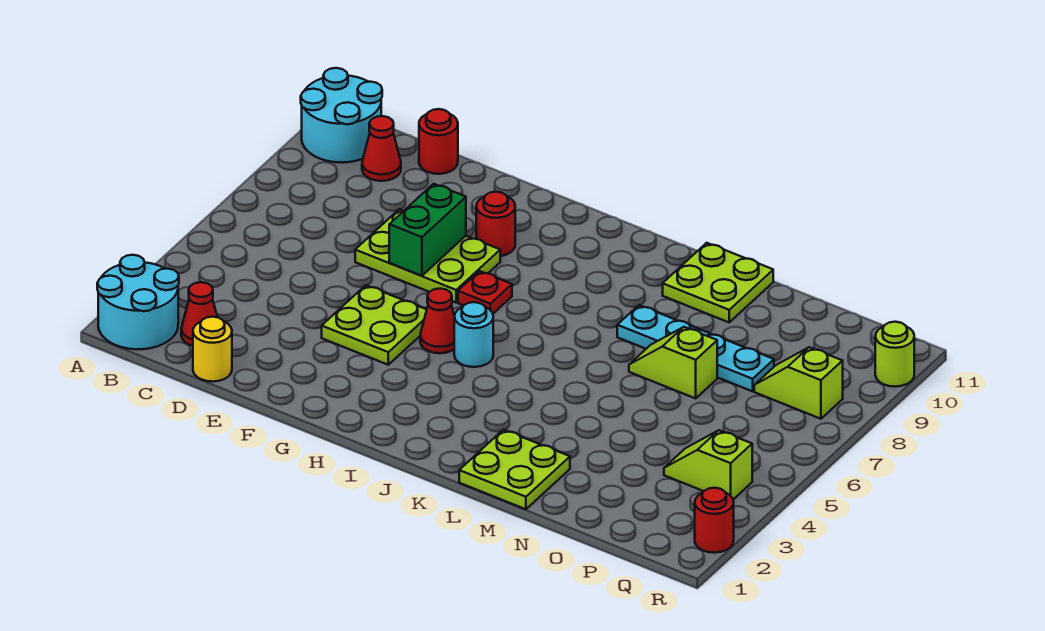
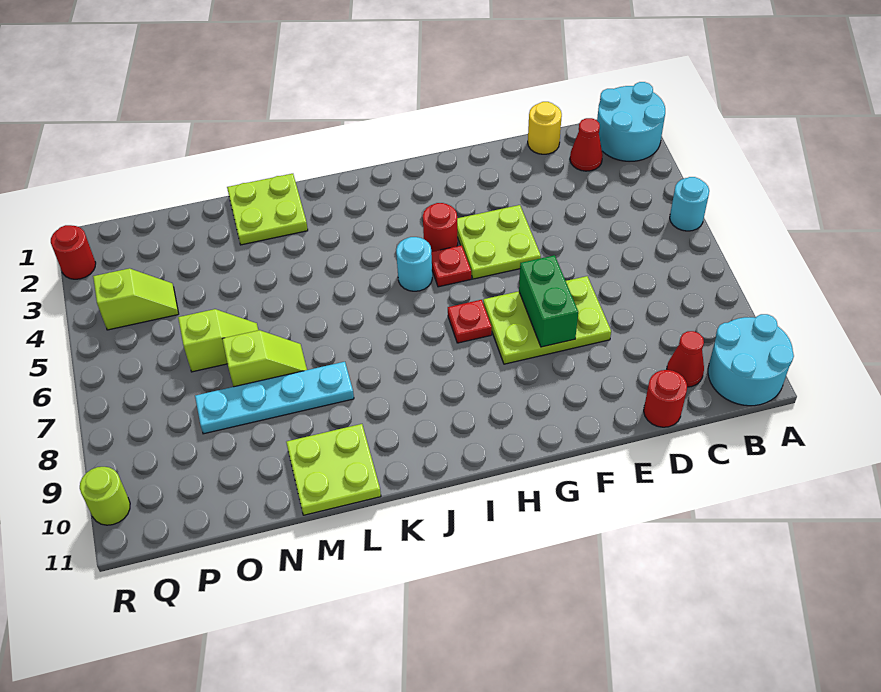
none -> cyan round brick A5 level 1
red round brick G9 level 1 -> red round brick H4 level 1
red cone H5 level 1 -> red plate H5 level 1
lime slope P8:Q8 level 1 top Q -> lime slope N6:O6 level 1 top O

